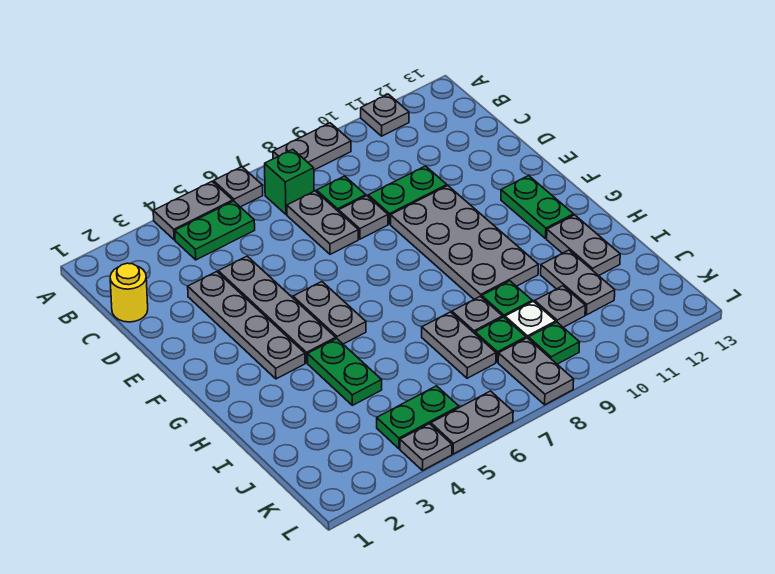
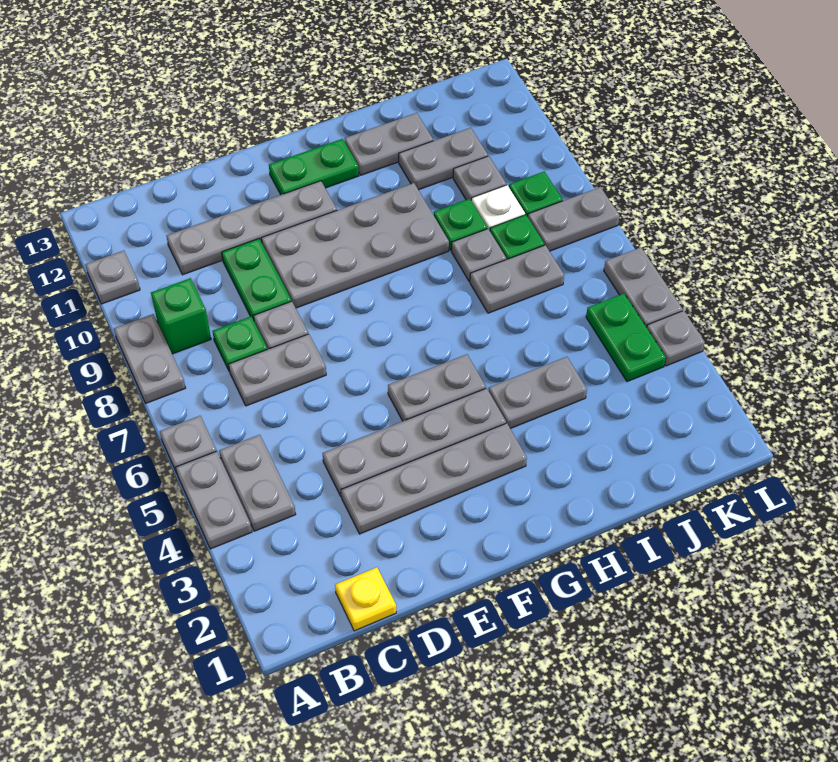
green plate B4:B5 level 1 -> grey plate B4:B5 level 1
green brick B7 level 1 -> green brick B9 level 1
yellow round brick C1 level 1 -> yellow plate C1 level 1
none -> grey plate C11:F11 level 1
green plate H4:I4 level 1 -> grey plate H4:I4 level 1

